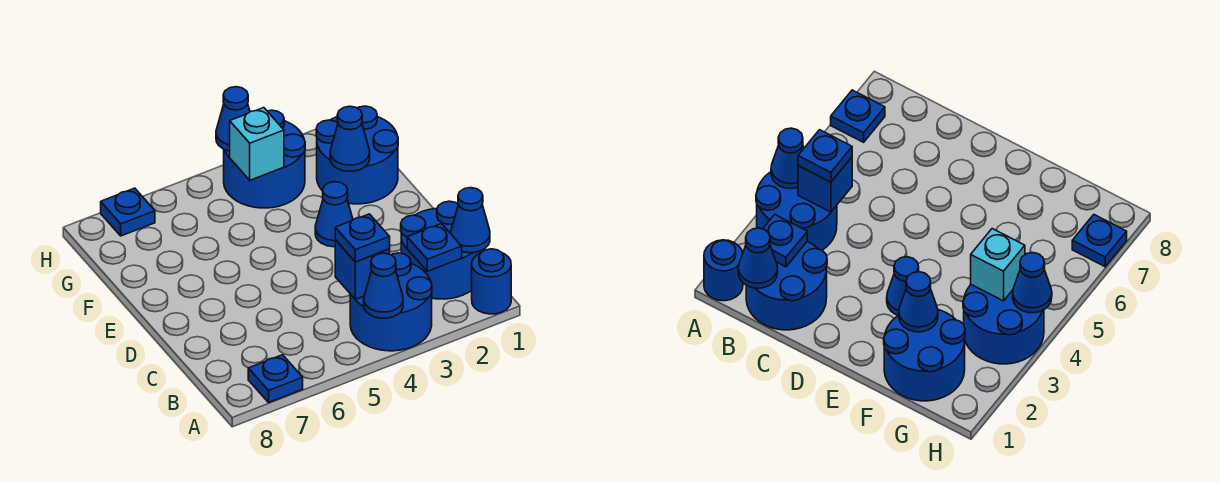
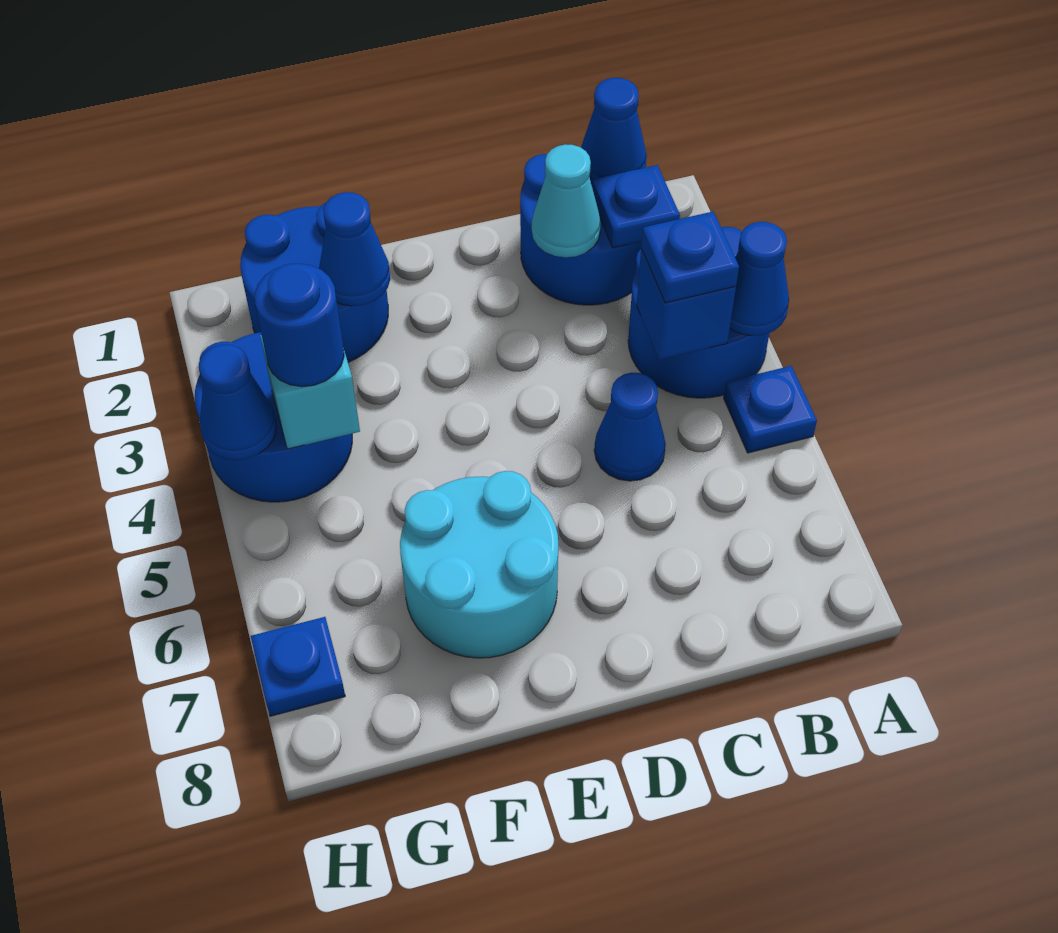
blue round brick A1 level 1 -> blue round brick G4 level 3
blue plate A7 level 1 -> blue plate A5 level 1
none -> cyan cone C2 level 2
blue cone E3 level 1 -> blue cone C5 level 1
none -> cyan round brick E6:F7 level 1

